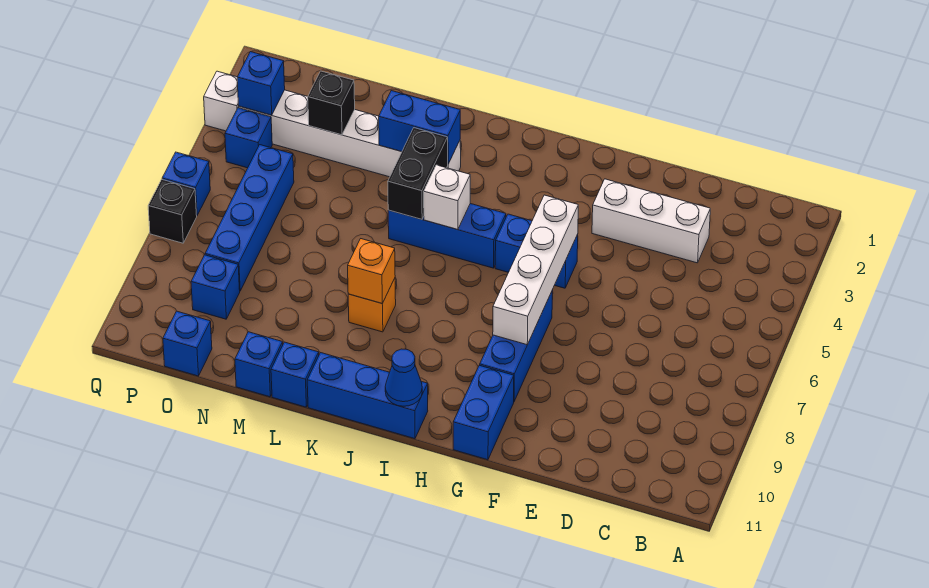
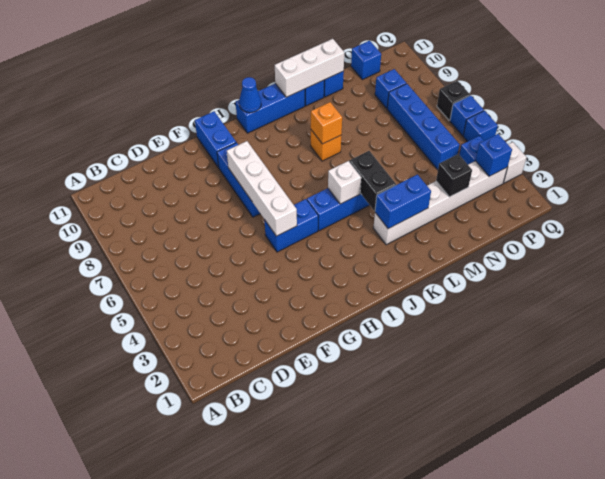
white brick D3:F3 level 1 -> white brick K11:M11 level 2
none -> blue brick Q5 level 1

